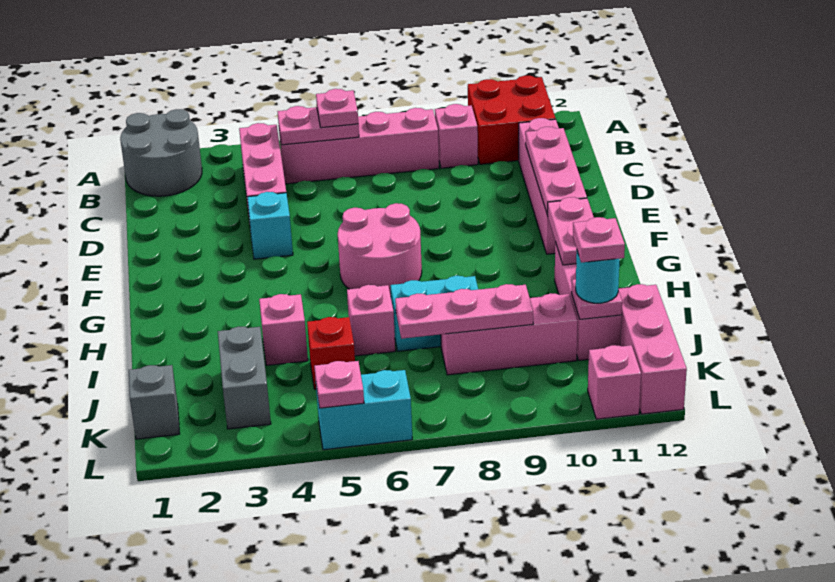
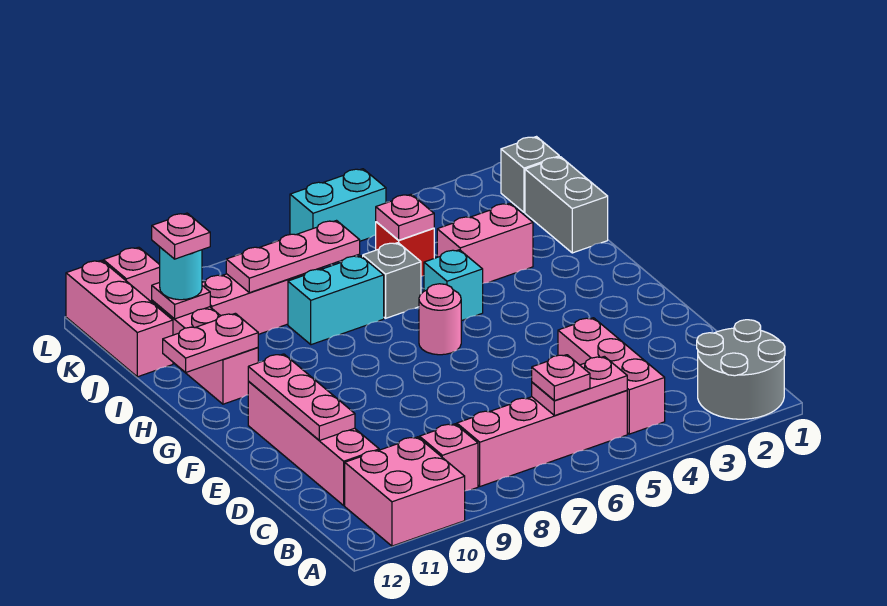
red brick A10:B11 level 1 -> pink brick A10:B11 level 1
cyan brick E4 level 1 -> cyan brick H5 level 1
pink round brick F6:G7 level 1 -> pink round brick G6 level 1
pink plate G11:H11 level 2 -> pink plate H11:H12 level 2
pink brick I4 level 1 -> pink brick I3:I4 level 1
pink brick I6 level 1 -> grey brick I6 level 1
grey brick J3:K3 level 1 -> grey brick I1:J1 level 1
pink plate L5 level 2 -> pink plate J5 level 2

